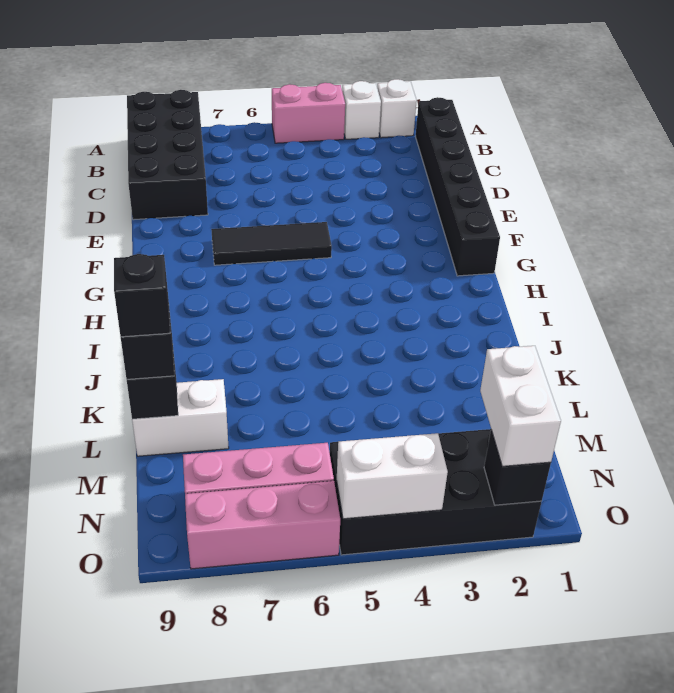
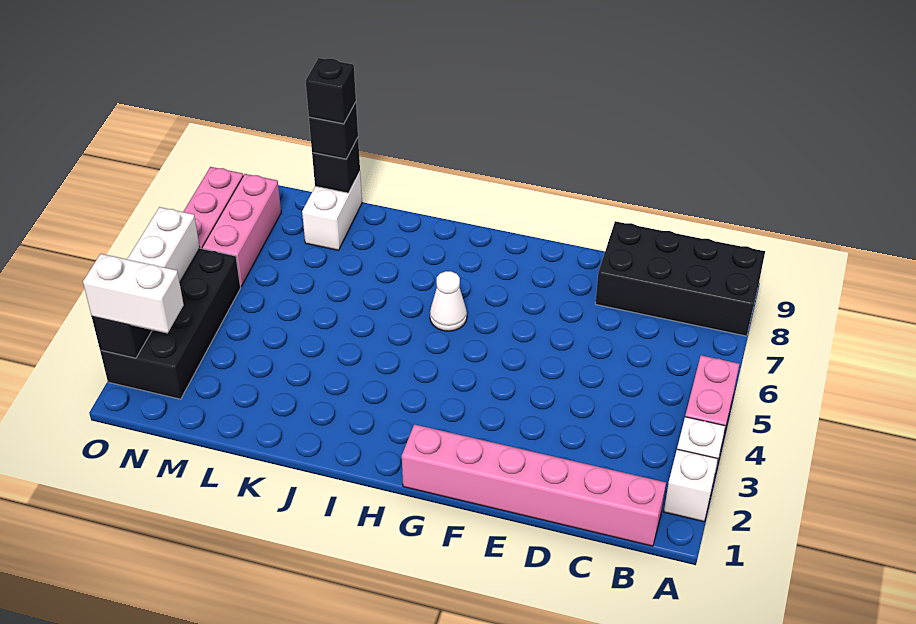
black brick B1:G1 level 1 -> pink brick B1:G1 level 1
black tile F5:F7 level 1 -> none
none -> white cone H6 level 1

